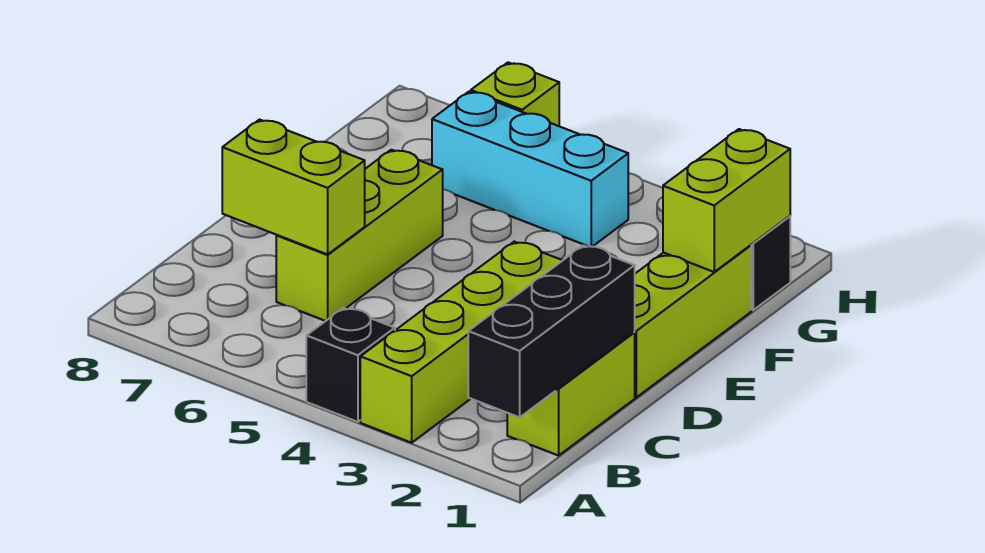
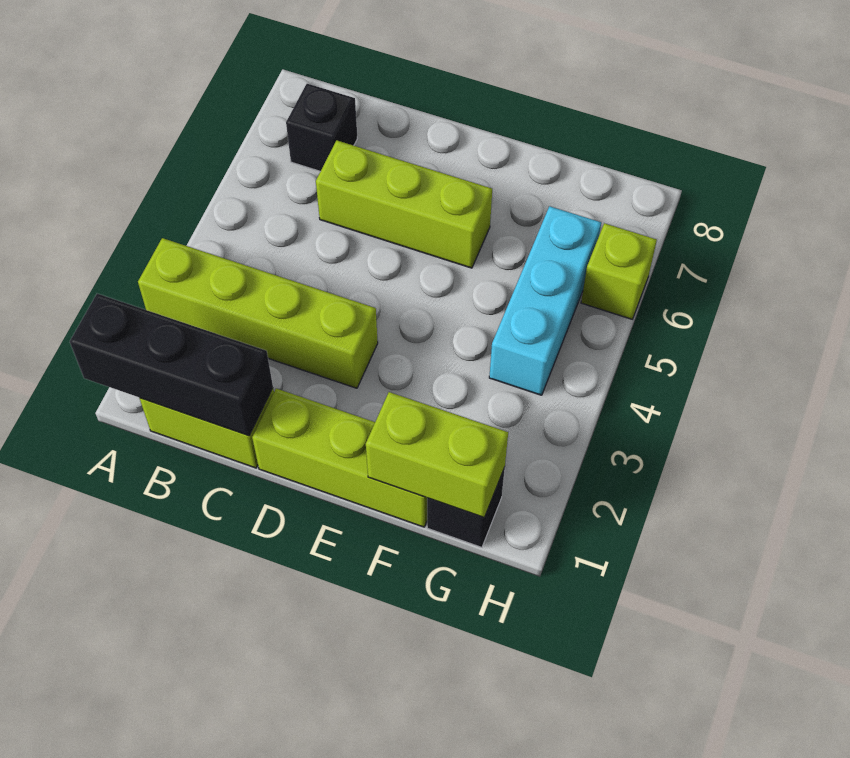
black brick A4 level 1 -> black brick B7 level 1
lime brick C6:C7 level 2 -> none

